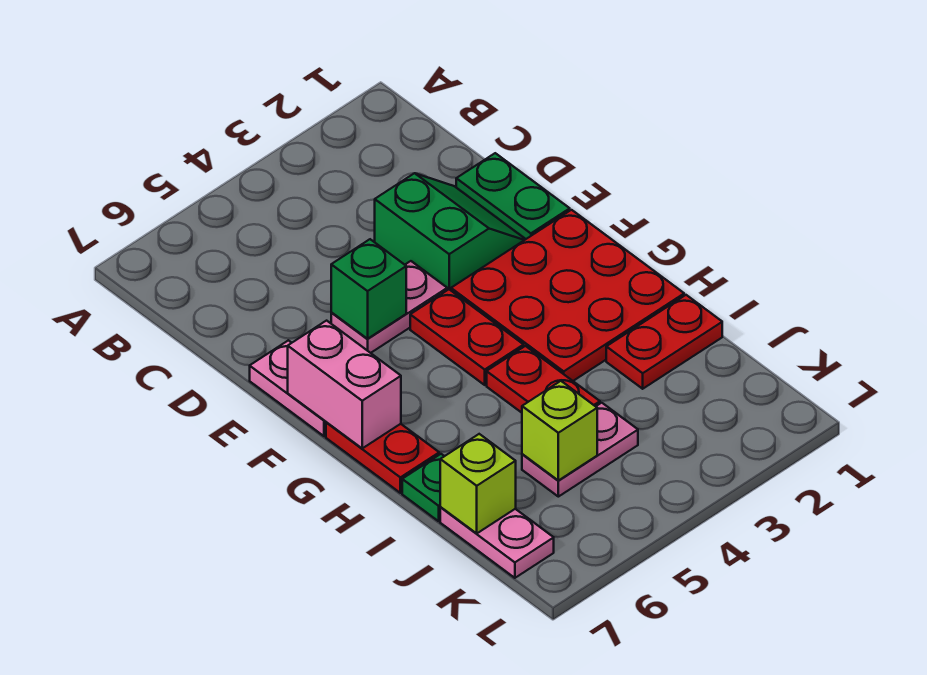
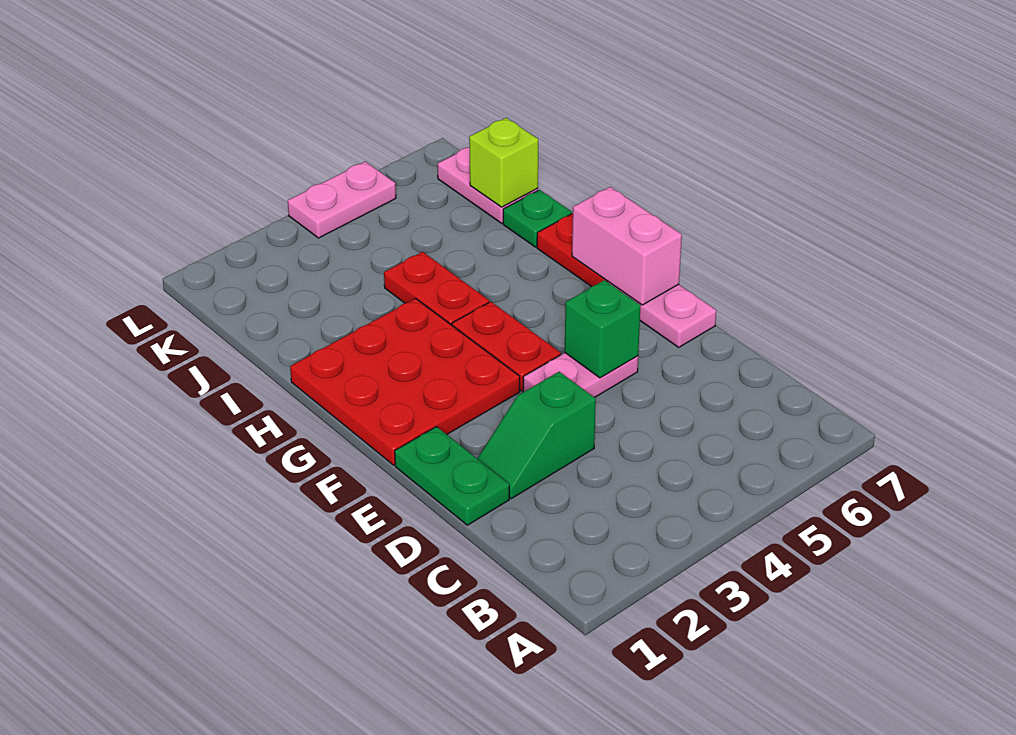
green slope D2:E3 level 1 top 3 -> green slope D2:D3 level 1 top 3
red plate I1:I2 level 1 -> none
pink plate J4:J5 level 1 -> pink plate L4:L5 level 1
lime brick J5 level 2 -> none

